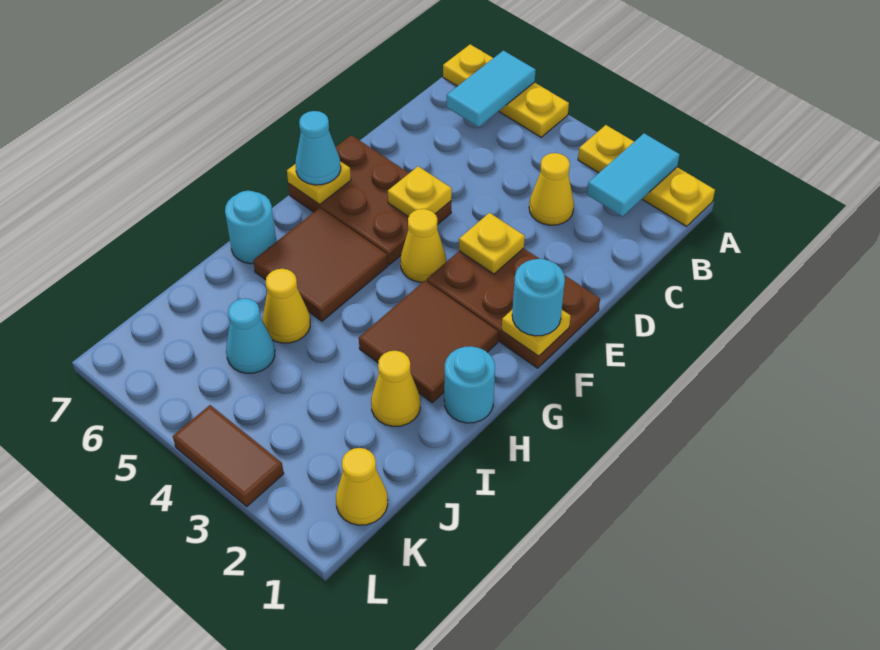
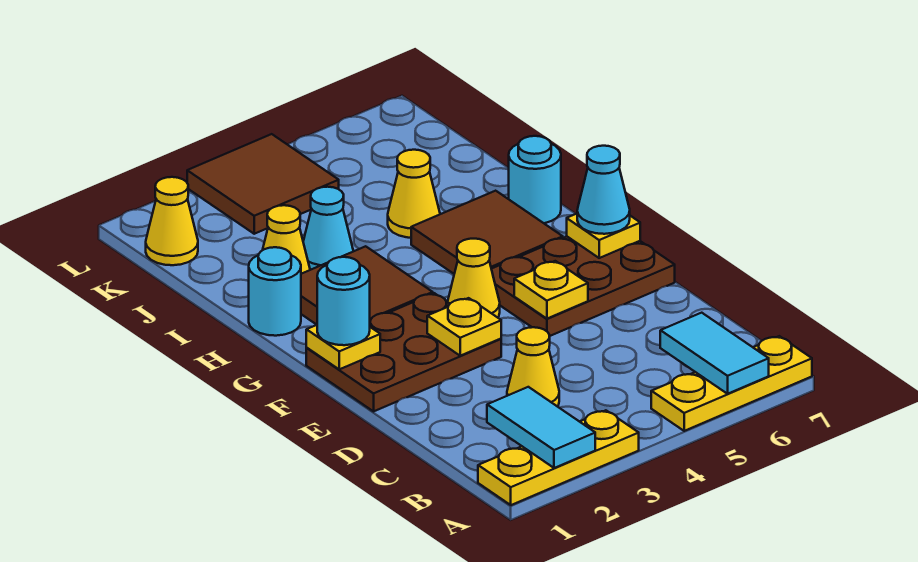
cyan cone J5 level 1 -> cyan cone I3 level 1
brown tile L3:L4 level 1 -> brown tile K3:L4 level 1

